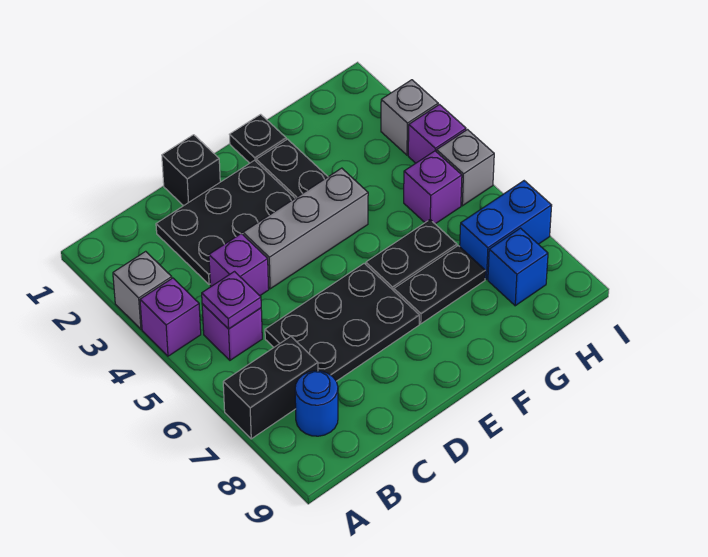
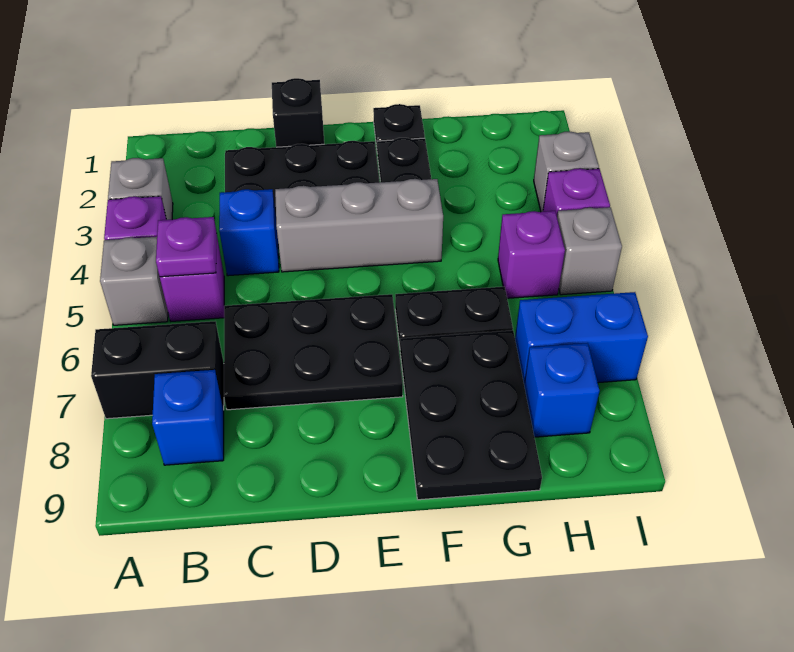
none -> grey brick A5 level 1
blue round brick B8 level 1 -> blue brick B8 level 1
purple brick C4 level 1 -> blue brick C4 level 1
black plate F7:G7 level 1 -> black plate F7:G9 level 1

